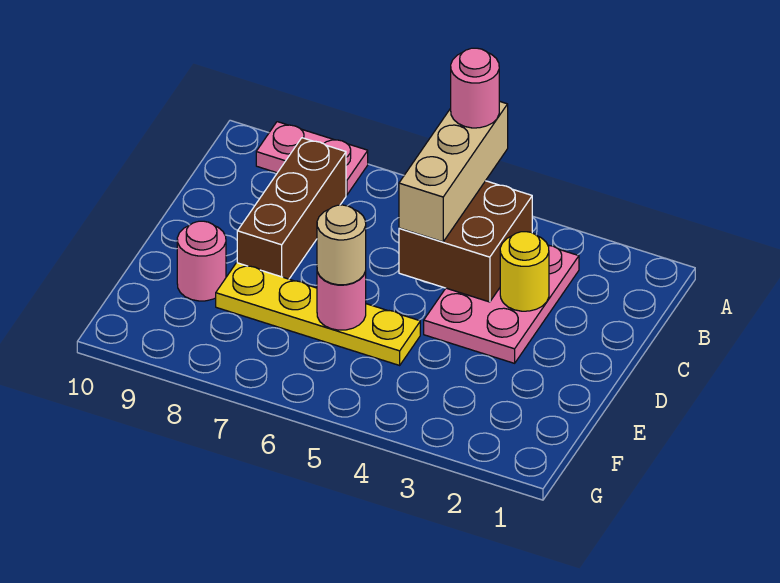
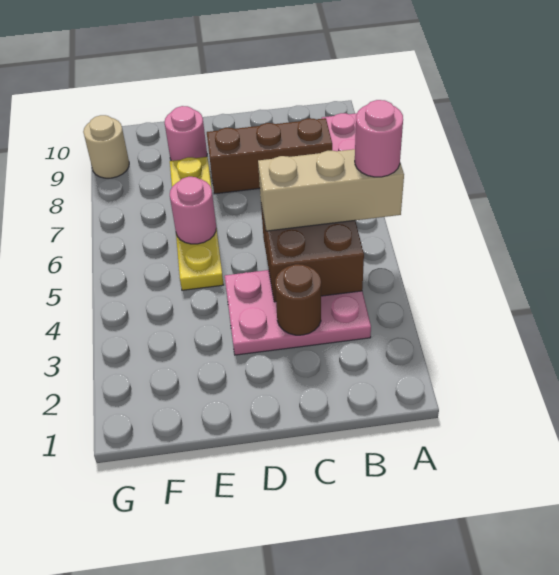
yellow round brick C3 level 2 -> brown round brick C3 level 2
tan round brick E6 level 3 -> tan round brick G9 level 1

